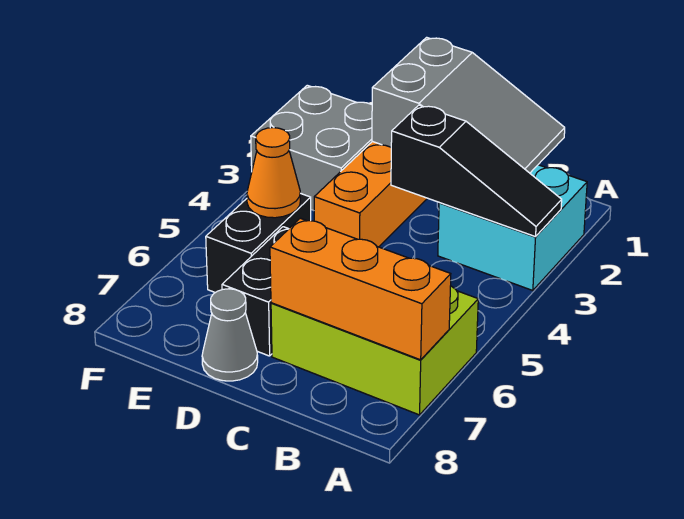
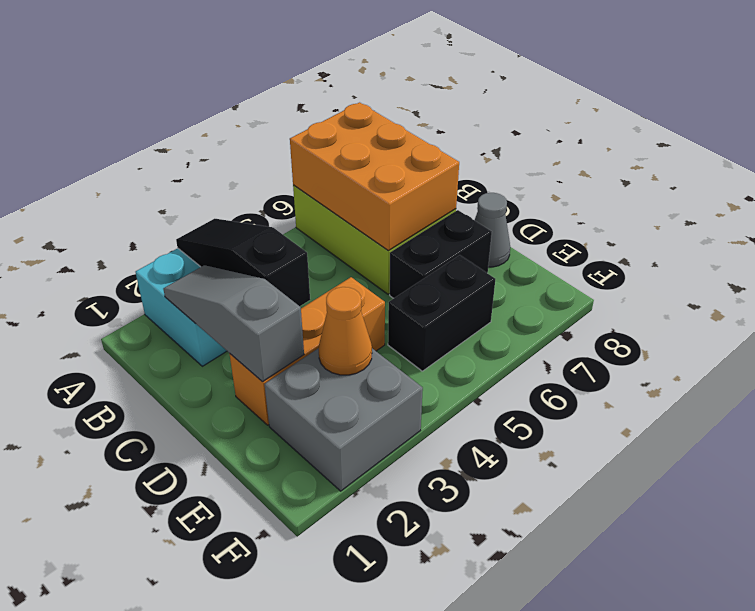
orange brick A7:C7 level 2 -> orange brick A6:C7 level 2
grey slope B1:D2 level 2 top D -> grey slope B2:D2 level 2 top D
orange cone E5 level 2 -> orange cone E3 level 2

